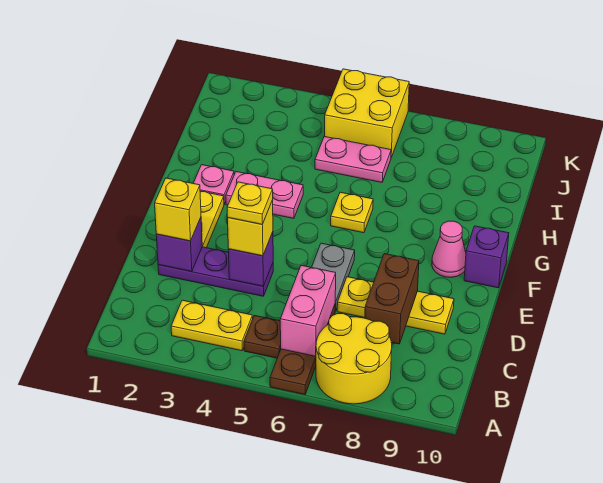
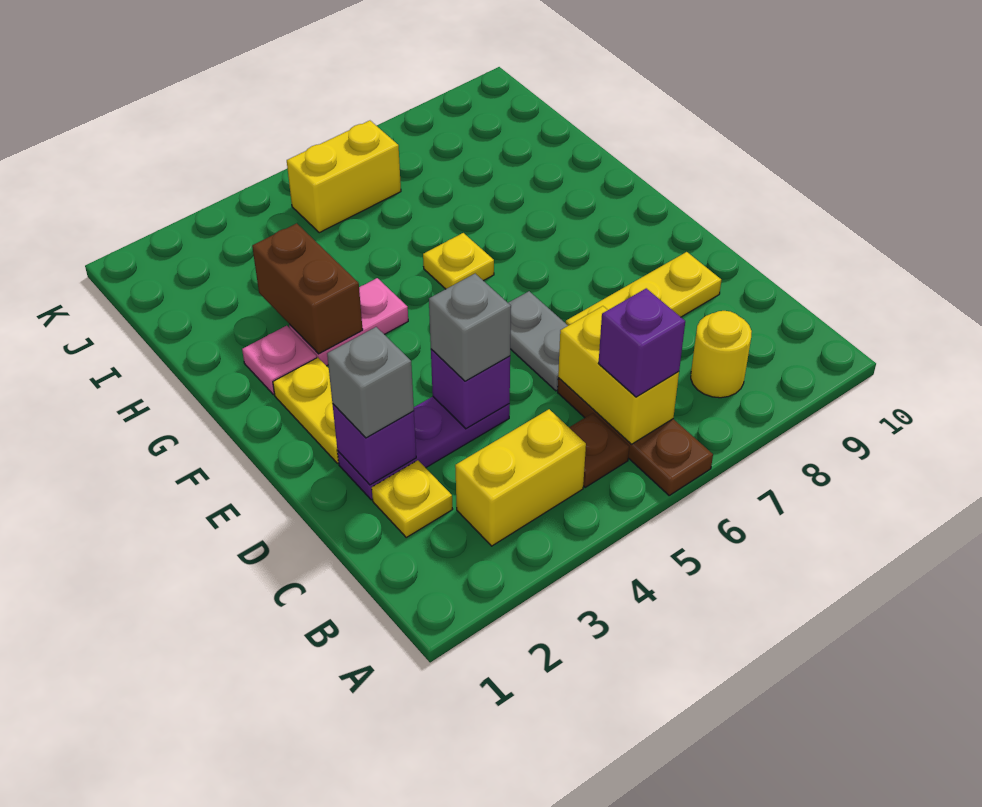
yellow round brick A7:B8 level 1 -> yellow round brick B8 level 1
yellow plate B3:B4 level 1 -> yellow brick B3:B4 level 1
pink brick B6:C6 level 2 -> yellow brick B6:C6 level 2
brown brick C8:D8 level 2 -> brown brick G3:H3 level 2
yellow brick D2 level 3 -> grey brick D2 level 3
yellow brick D4 level 3 -> grey brick D4 level 3
yellow plate D4 level 4 -> yellow plate C2 level 1
pink cone F9 level 1 -> none
purple brick F10 level 1 -> purple brick B6 level 3
pink plate I5:I6 level 1 -> none
yellow brick J5:K6 level 1 -> yellow brick J5:J6 level 1

